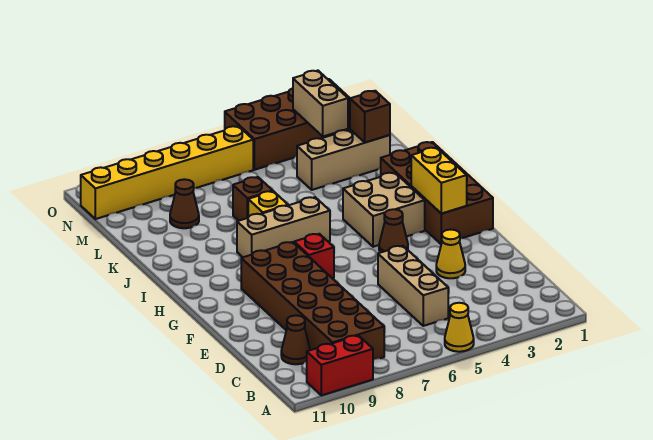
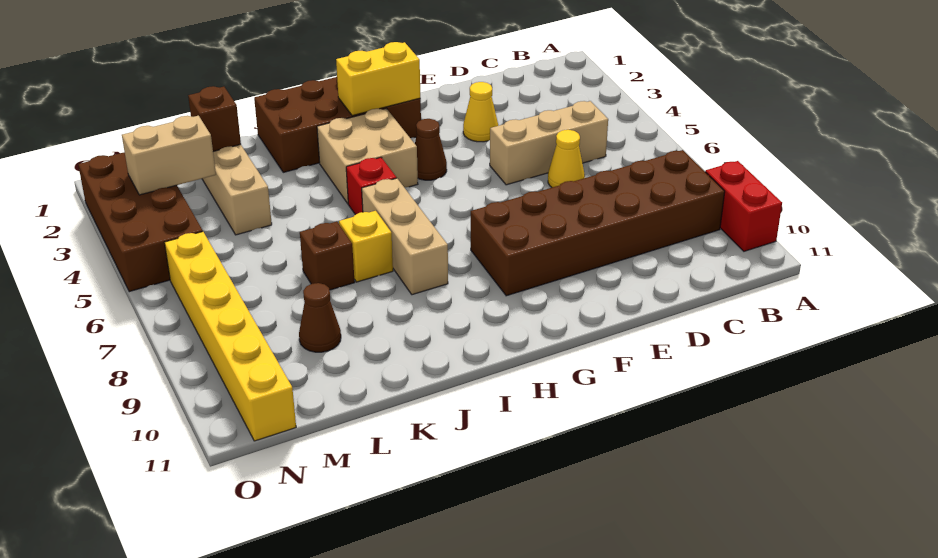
yellow cone A5 level 1 -> yellow cone D6 level 1
brown cone C10 level 1 -> none
red brick G7 level 1 -> red brick I5 level 1

